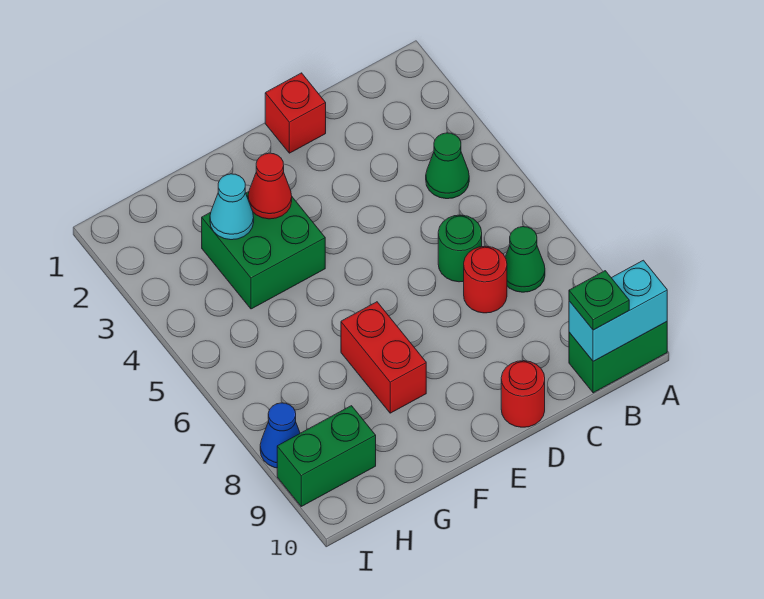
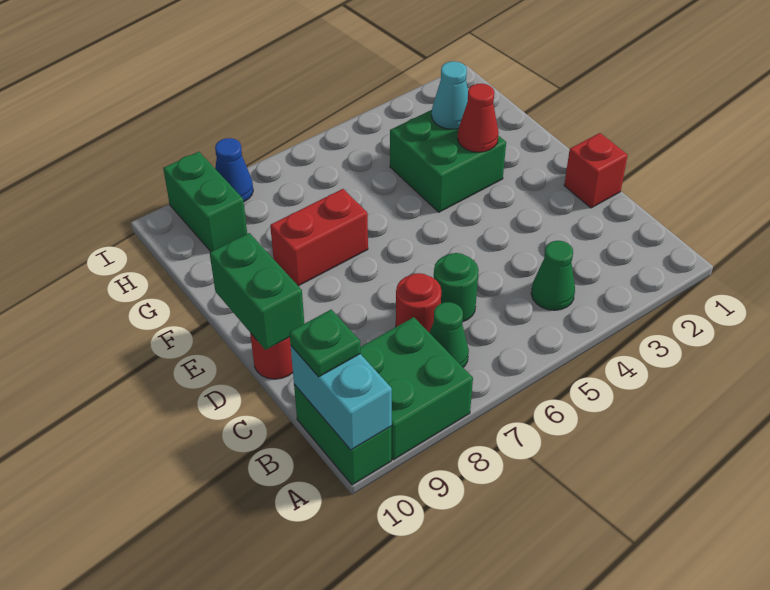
none -> green brick A8:B9 level 1
none -> green brick D10:E10 level 2

